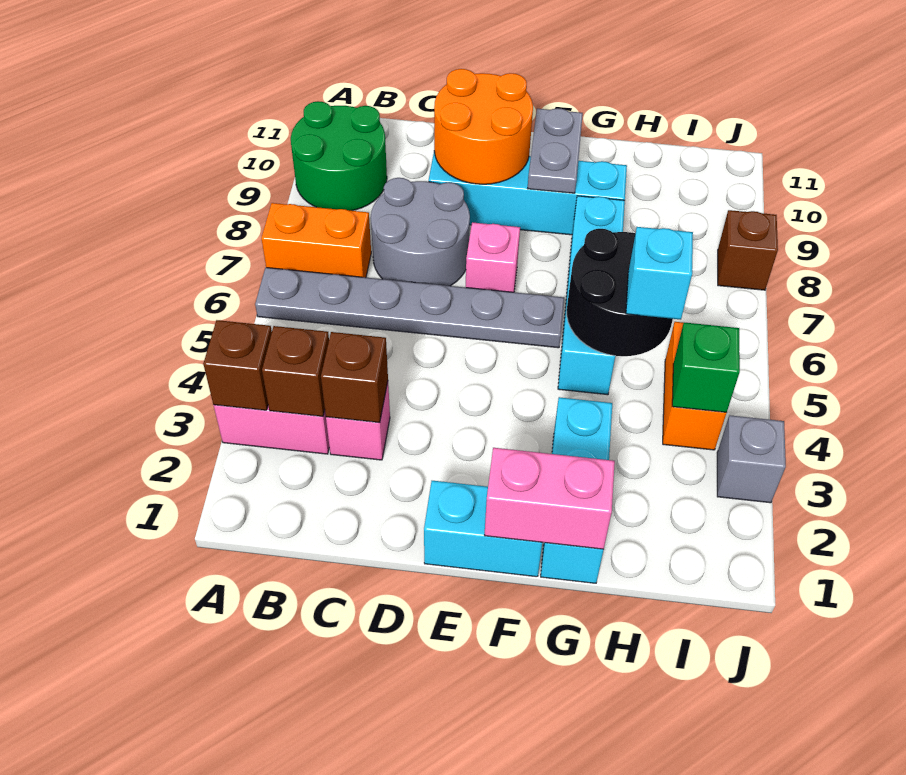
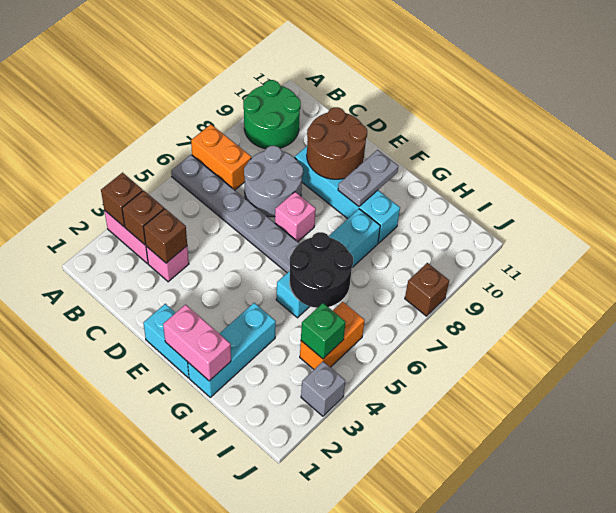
orange round brick D9:E10 level 2 -> brown round brick D9:E10 level 2
cyan brick H5 level 3 -> none

